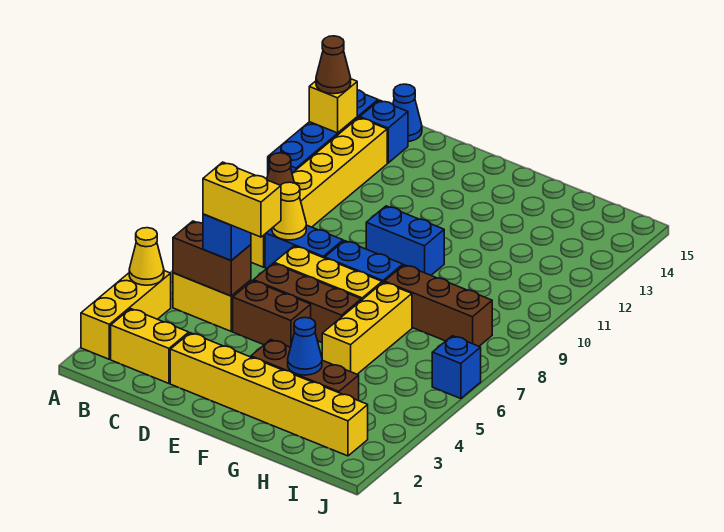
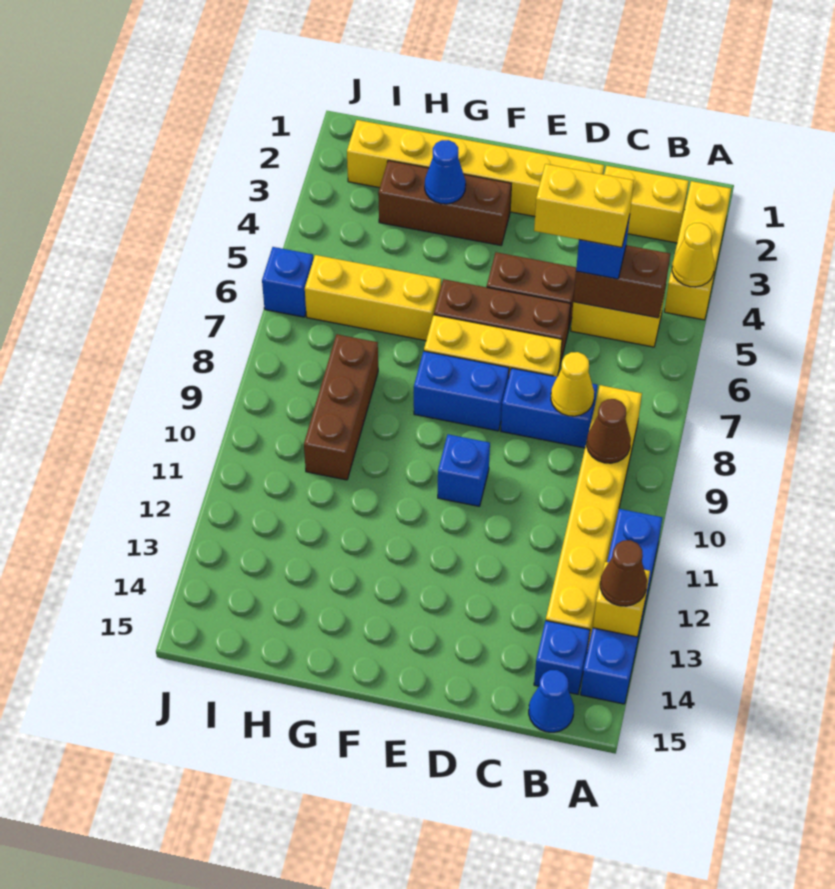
blue brick E10:F10 level 1 -> blue brick E10 level 1
yellow brick G5:G7 level 1 -> yellow brick G6:I6 level 1
brown brick G8:I8 level 1 -> brown brick H8:H10 level 1

